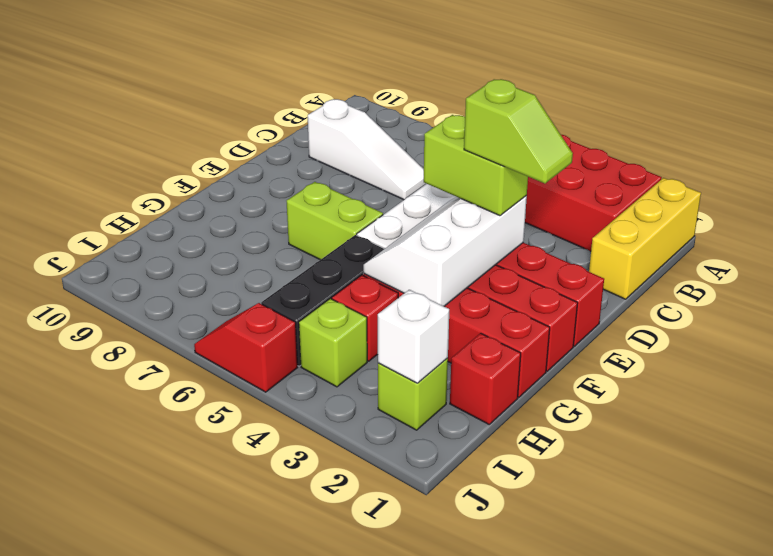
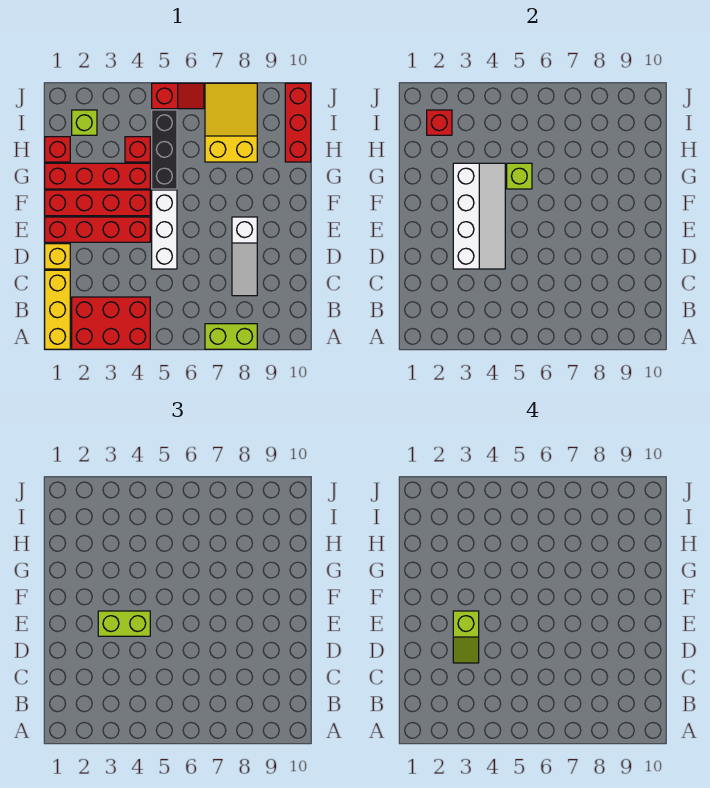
white slope C7:C9 level 1 top 9 -> white slope C8:E8 level 1 top E
none -> yellow brick D1 level 1
lime slope E2:E3 level 4 top 3 -> lime slope D3:E3 level 4 top E
white slope E3:G4 level 2 top 3 -> white slope D3:G4 level 2 top 3
lime brick F6:F7 level 1 -> lime brick A7:A8 level 1
none -> yellow slope H7:J8 level 1 top H
none -> red brick H10:J10 level 1
white brick I2 level 2 -> red brick I2 level 2
lime brick I4 level 1 -> lime brick G5 level 2

